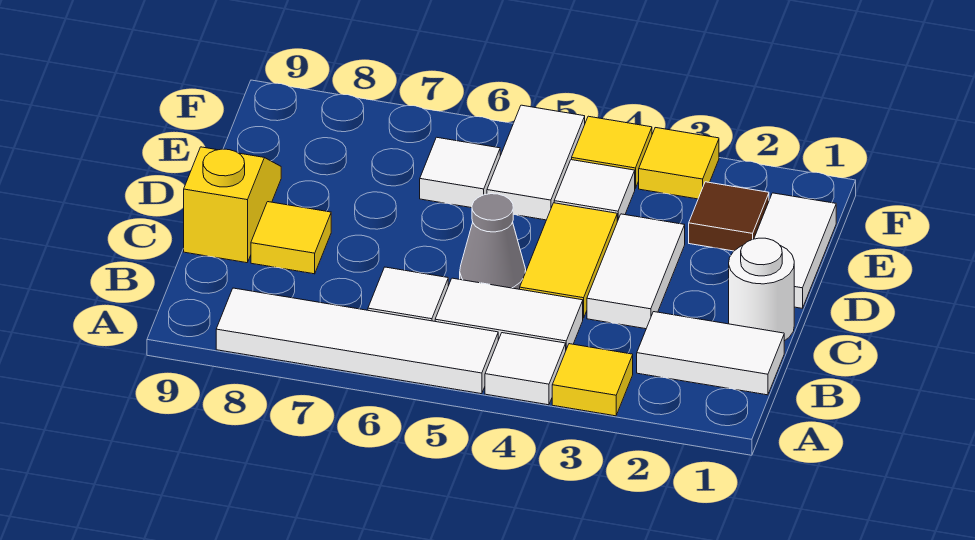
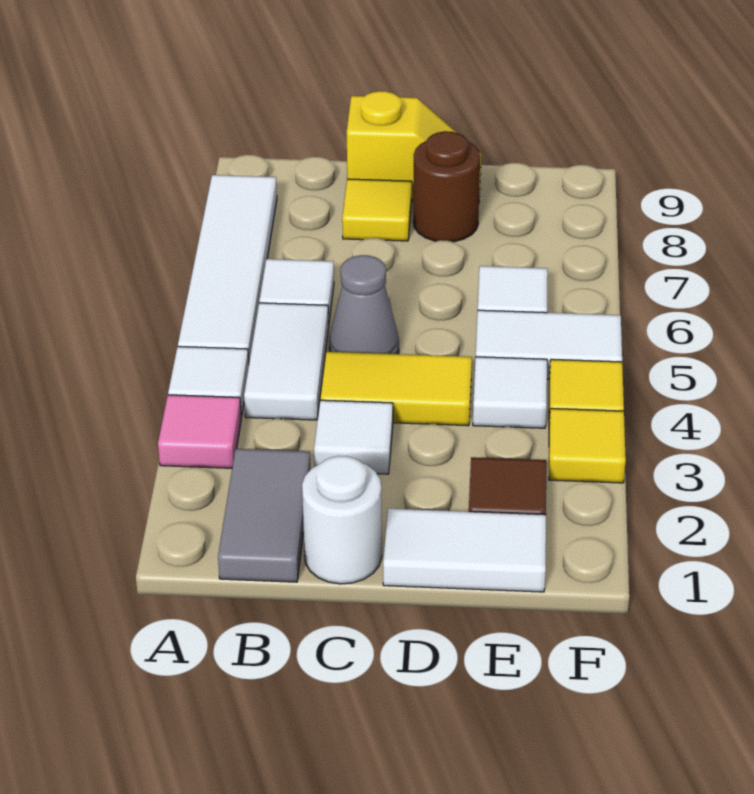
yellow tile A3 level 1 -> pink tile A3 level 1
white tile B1:B2 level 1 -> grey tile B1:B2 level 1
white tile C3:D3 level 1 -> white tile C3 level 1
none -> brown round brick D8 level 1

